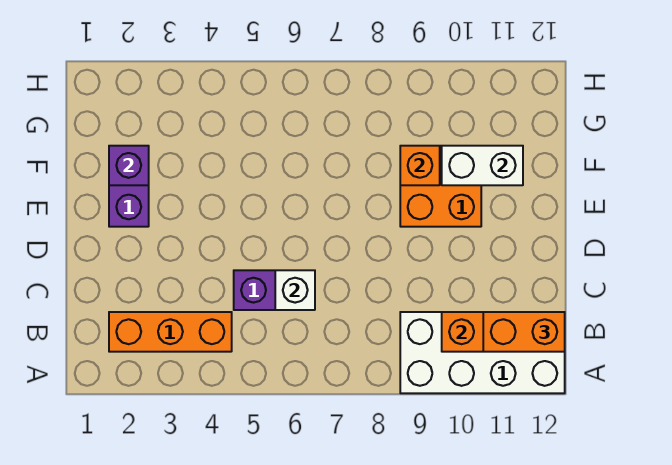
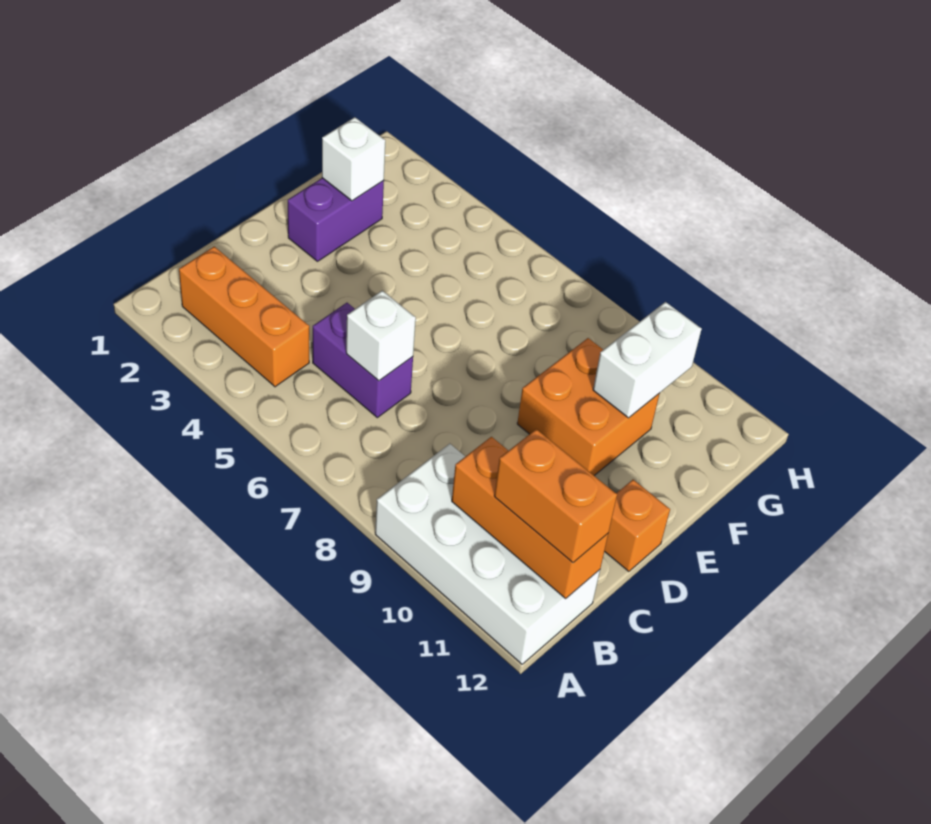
purple brick F2 level 2 -> white brick F2 level 2
orange brick F9 level 2 -> orange brick D12 level 1
white brick F10:F11 level 2 -> white brick F10:G10 level 2

